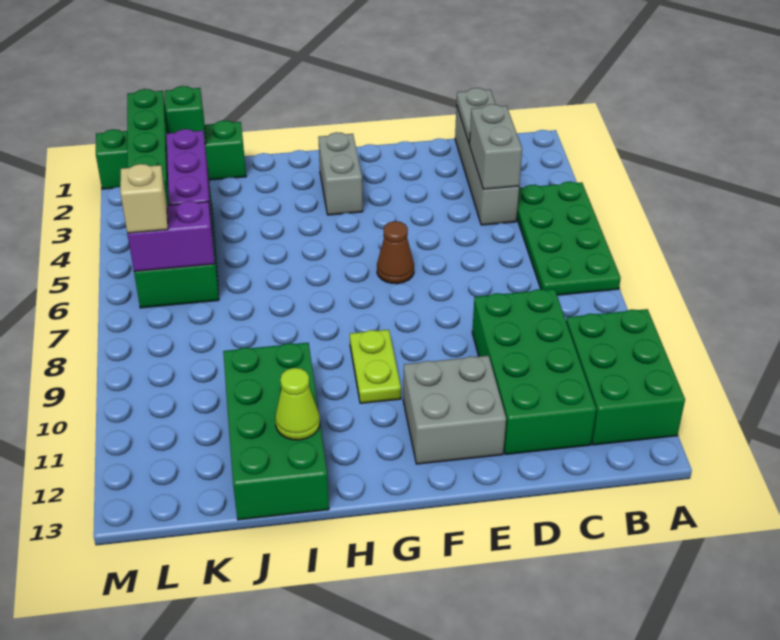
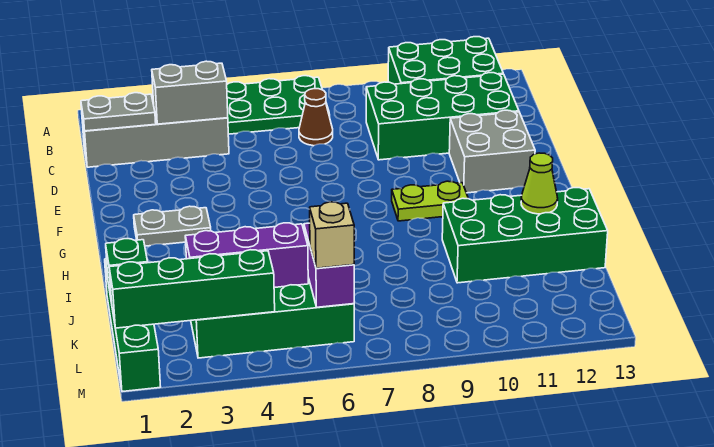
brown cone F6 level 1 -> brown cone C7 level 1
grey brick G2:G3 level 1 -> grey plate G2:G3 level 1

